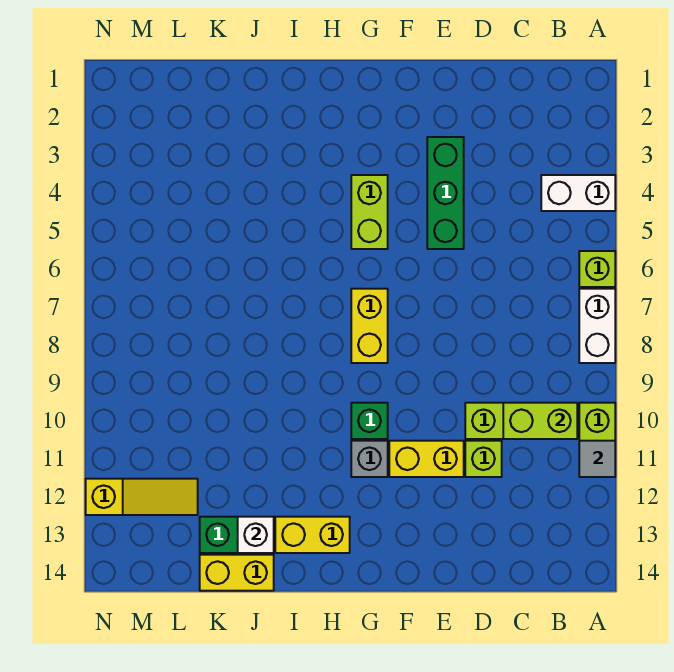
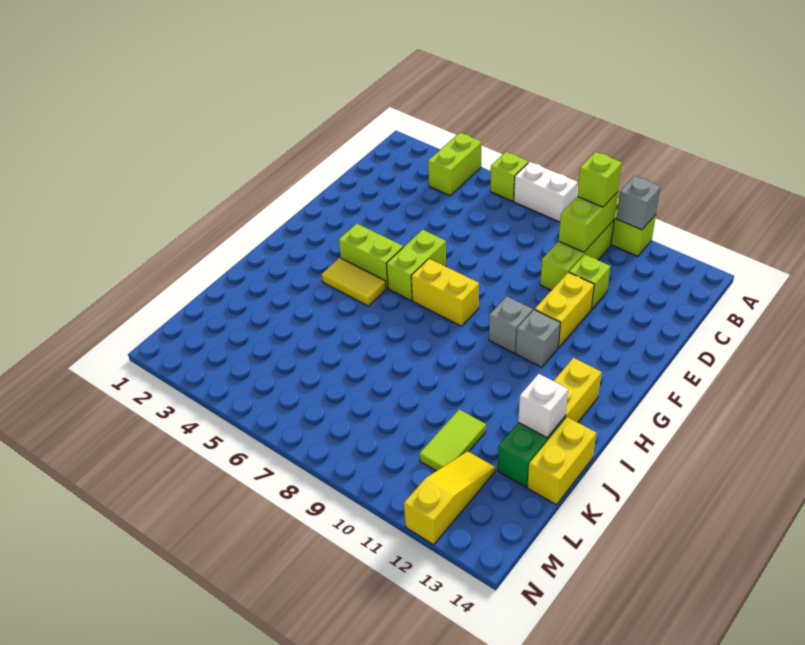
white brick A4:B4 level 1 -> lime brick A4:B4 level 1
grey tile A11 level 2 -> grey brick A11 level 2
none -> lime brick B10 level 3
green brick E3:E5 level 1 -> none
none -> lime brick F6:G6 level 1
green brick G10 level 1 -> grey brick G10 level 1
none -> yellow tile H4:H5 level 1
none -> lime tile K11:L11 level 1

